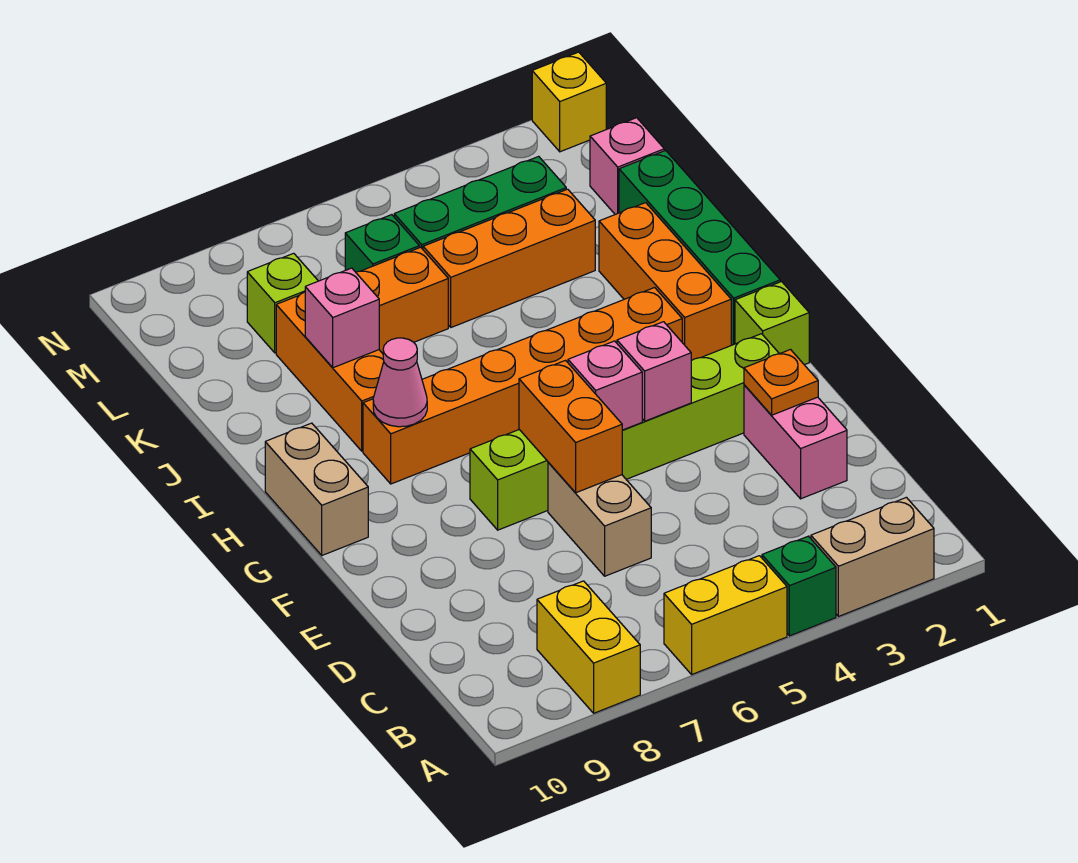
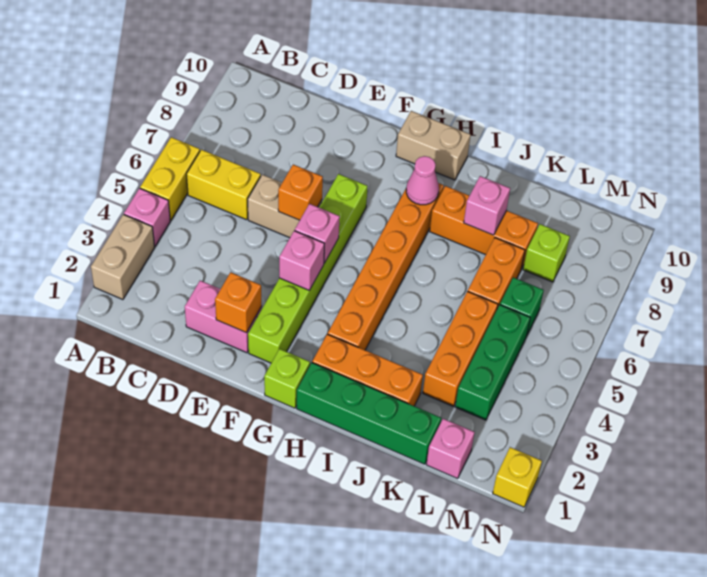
green brick A4 level 1 -> pink brick A4 level 1
yellow brick A8:B8 level 1 -> yellow brick B6:C6 level 1
orange plate E2 level 2 -> orange brick E2 level 2
orange brick E6:F6 level 2 -> orange brick E6 level 2

